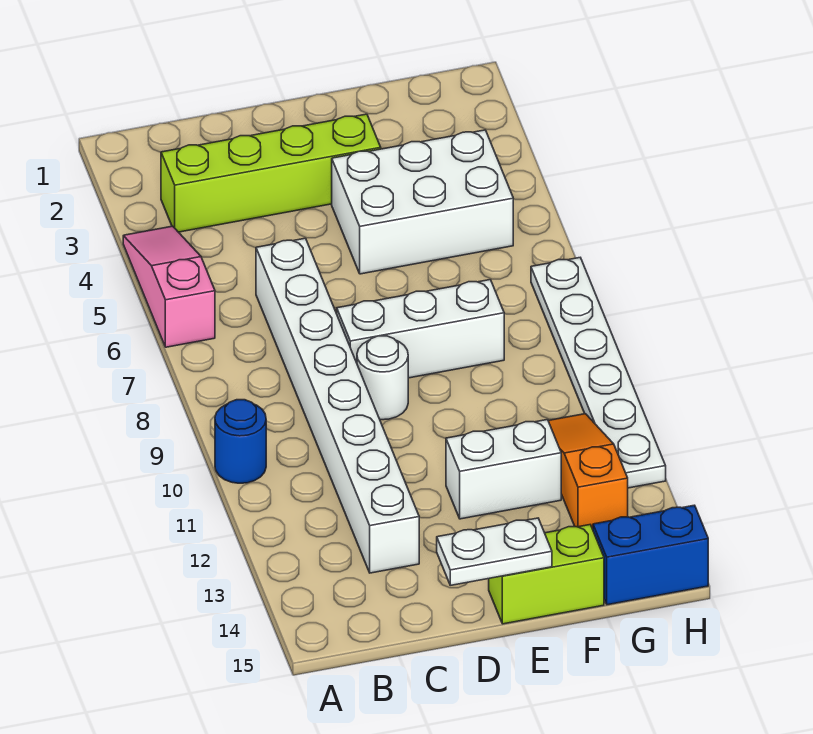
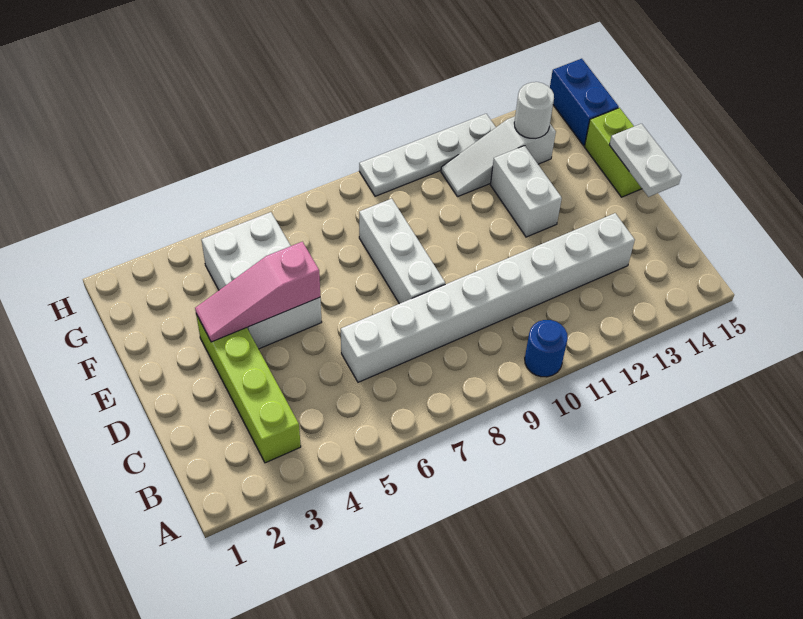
pink slope A4:A6 level 1 top 6 -> pink slope E3:E5 level 2 top 5
white round brick D9 level 1 -> white round brick G13 level 2
orange slope G11:G13 level 1 top 13 -> white slope G11:G13 level 1 top 13
white plate H7:H12 level 1 -> white plate H9:H12 level 1

